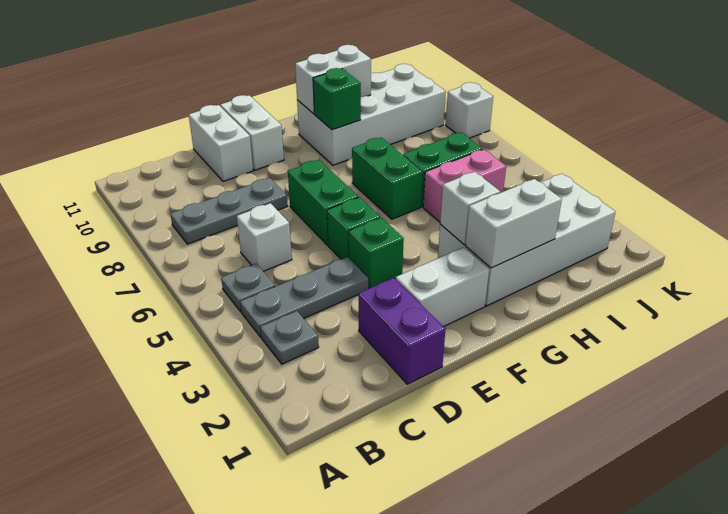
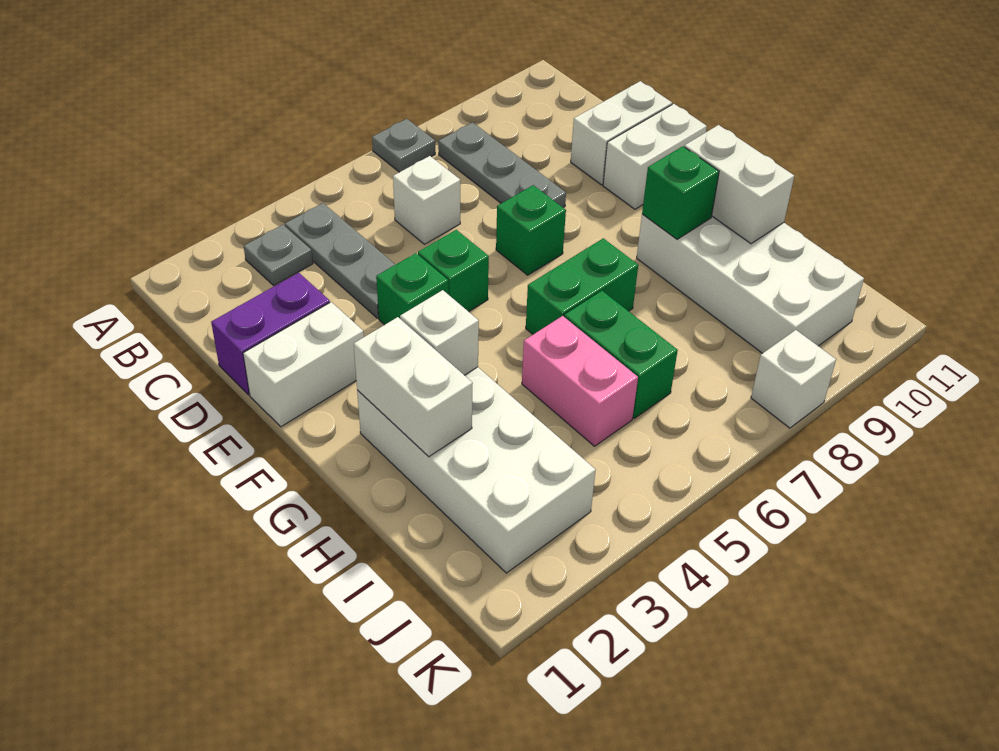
grey plate B5 level 1 -> grey plate A7 level 1
white brick E2:F2 level 1 -> white brick E1:E2 level 1
green brick E6:E7 level 1 -> green brick E7 level 1

